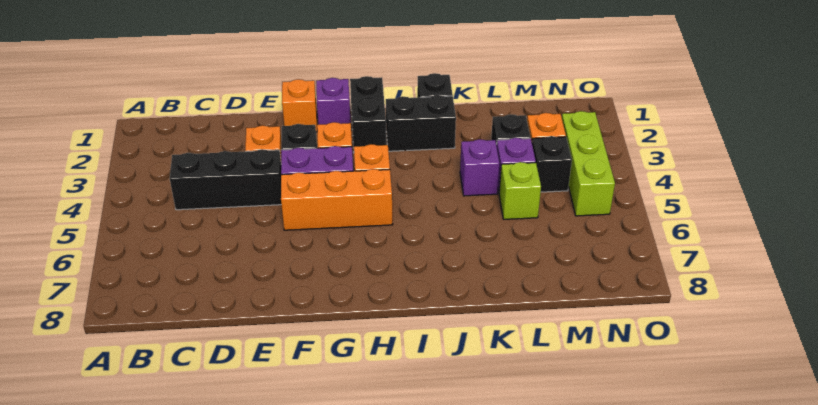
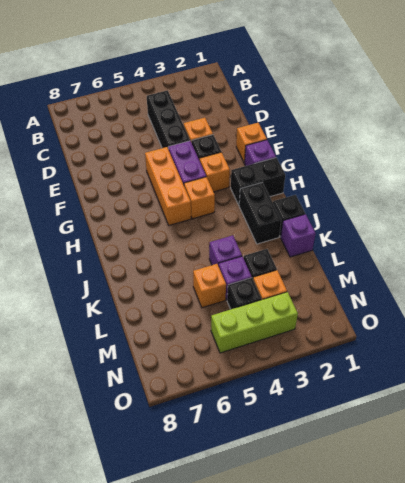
none -> purple brick K1 level 1
lime brick L5 level 1 -> orange brick L5 level 1

